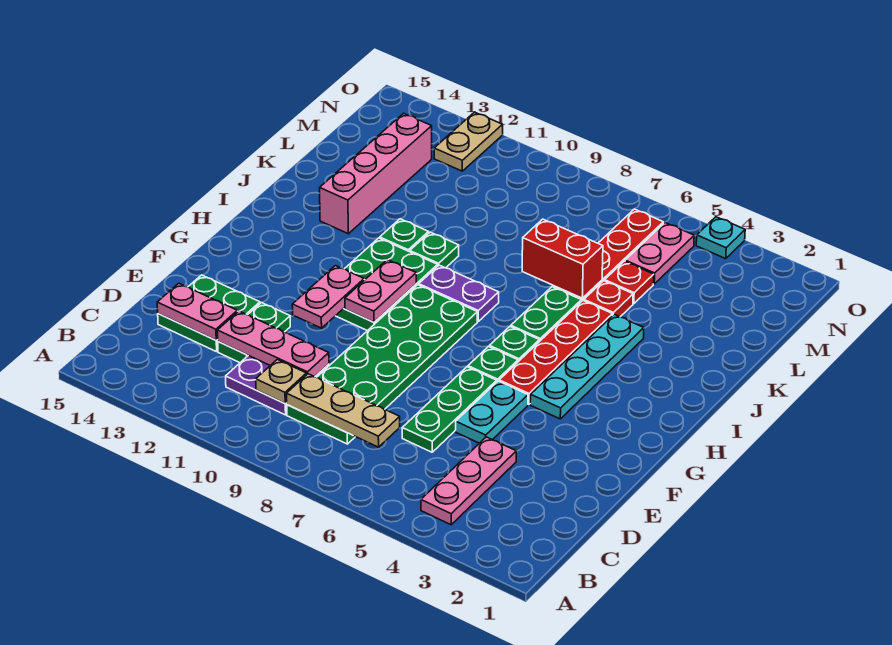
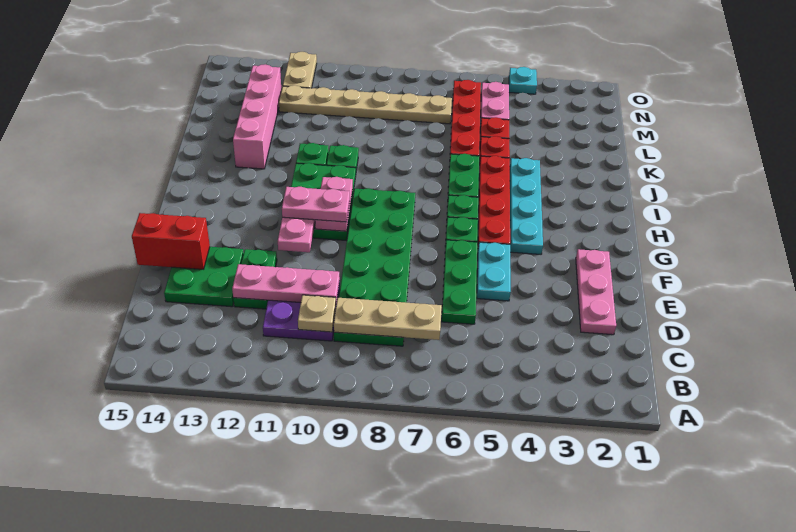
pink plate B4:D4 level 1 -> pink plate D2:F2 level 1
pink plate D13:D14 level 2 -> pink plate G10:G11 level 3
purple plate I8:I9 level 1 -> none
red brick K6:K7 level 2 -> red brick E14:E15 level 2
none -> tan plate M7:M12 level 1

